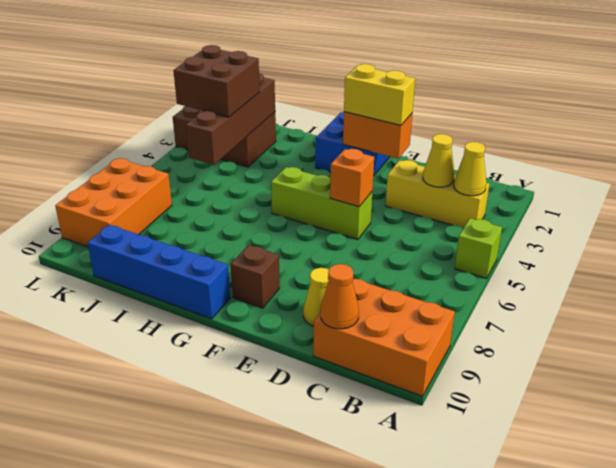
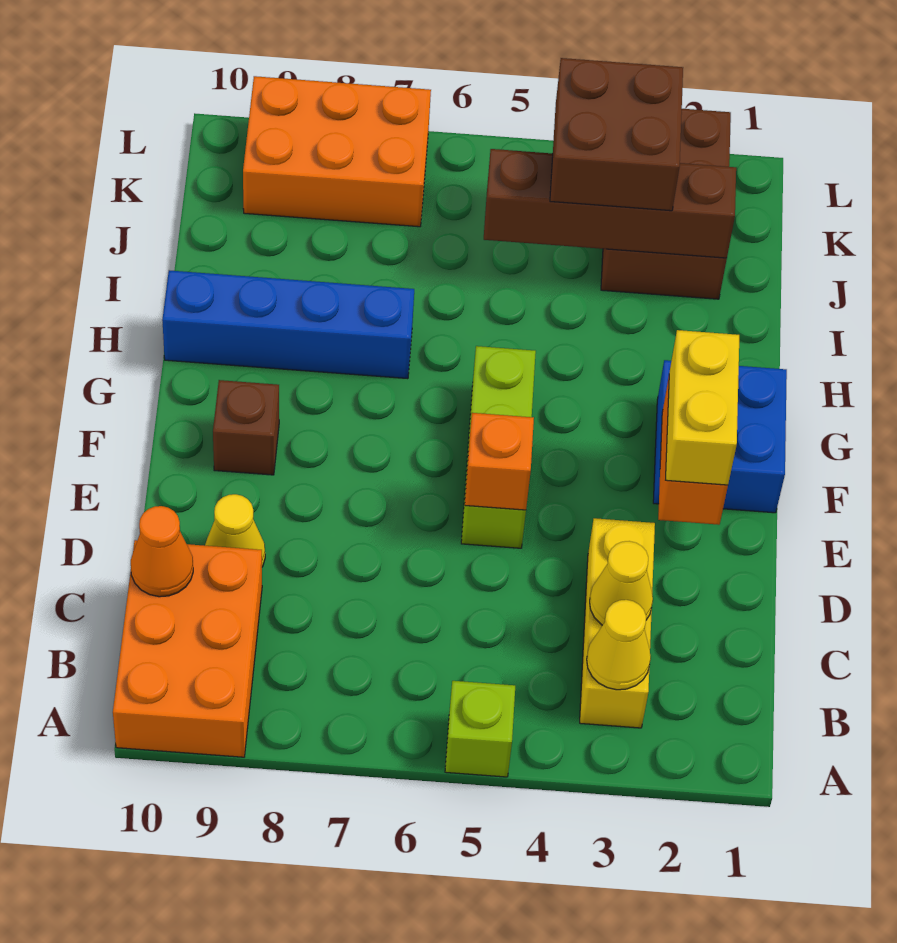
blue brick G10:J10 level 1 -> blue brick H7:H10 level 1

